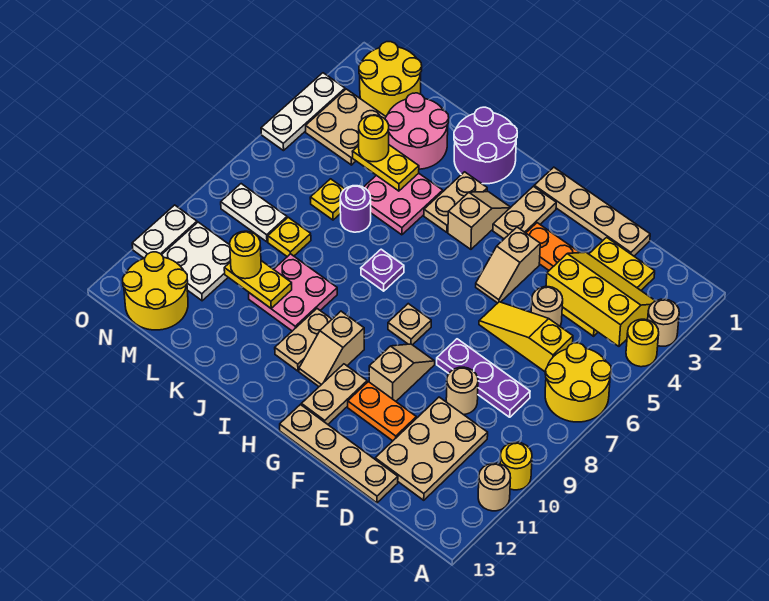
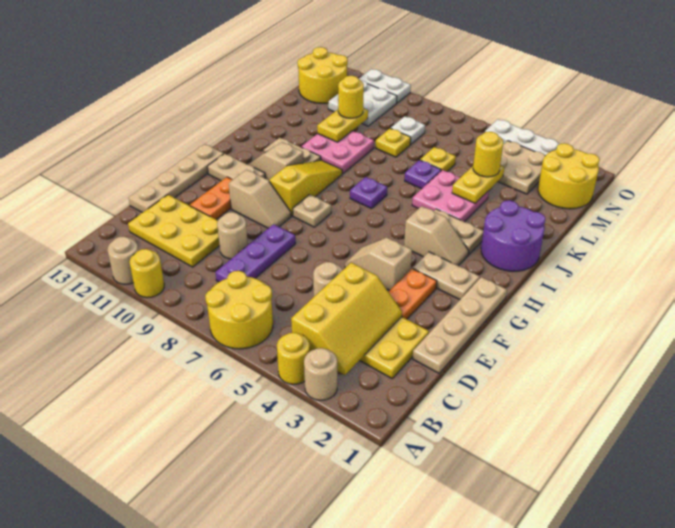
yellow slope C6:E6 level 1 top C -> yellow slope G9:I9 level 1 top G
tan plate C10:D12 level 1 -> yellow plate C10:D12 level 1
pink round brick K2:L3 level 1 -> none
purple round brick K6 level 1 -> purple plate K6 level 1
white plate M8:N8 level 1 -> white plate M8 level 1

